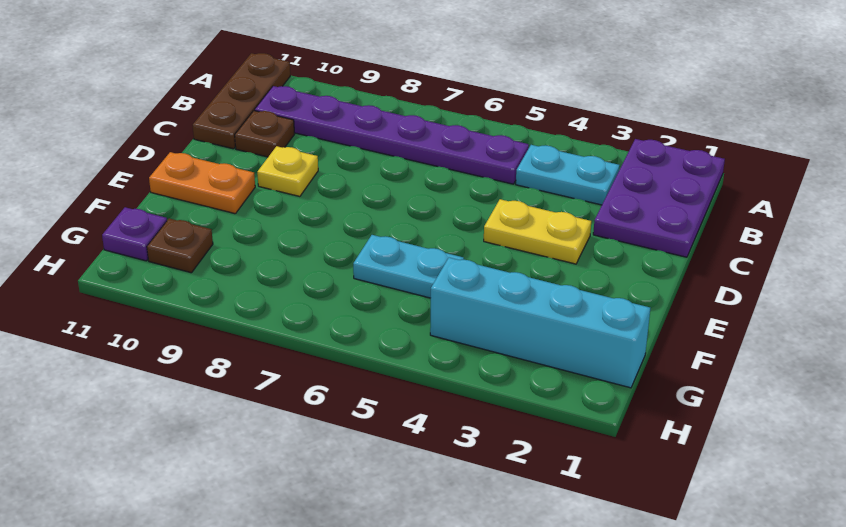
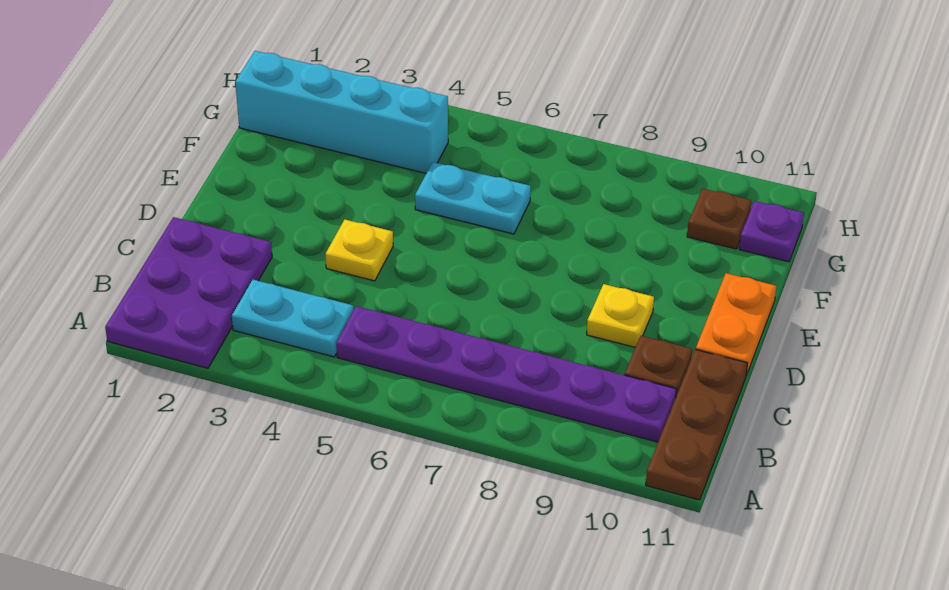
yellow plate D3:D4 level 1 -> yellow plate D4 level 1
orange plate E10:E11 level 1 -> orange plate D11:E11 level 1

